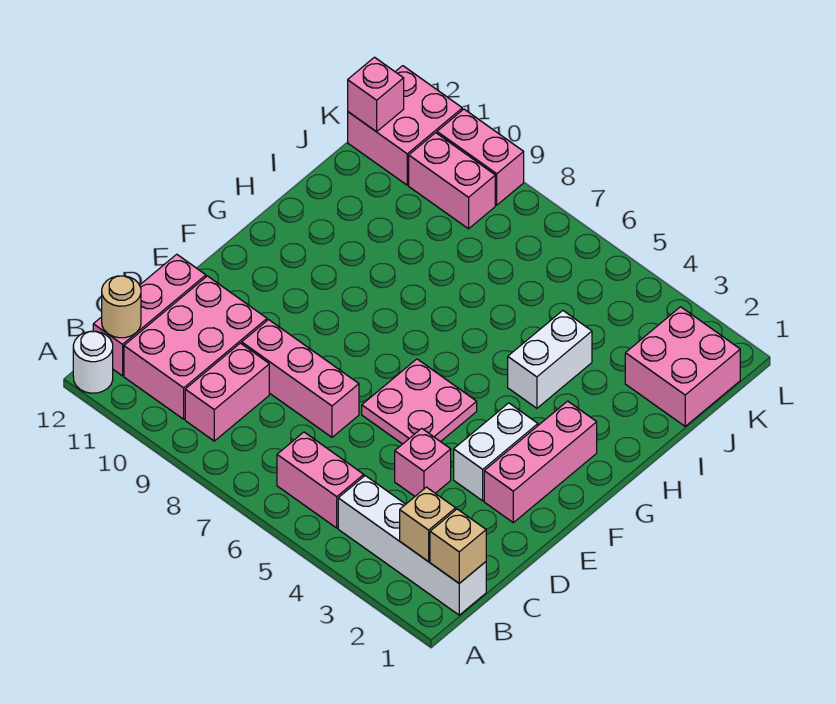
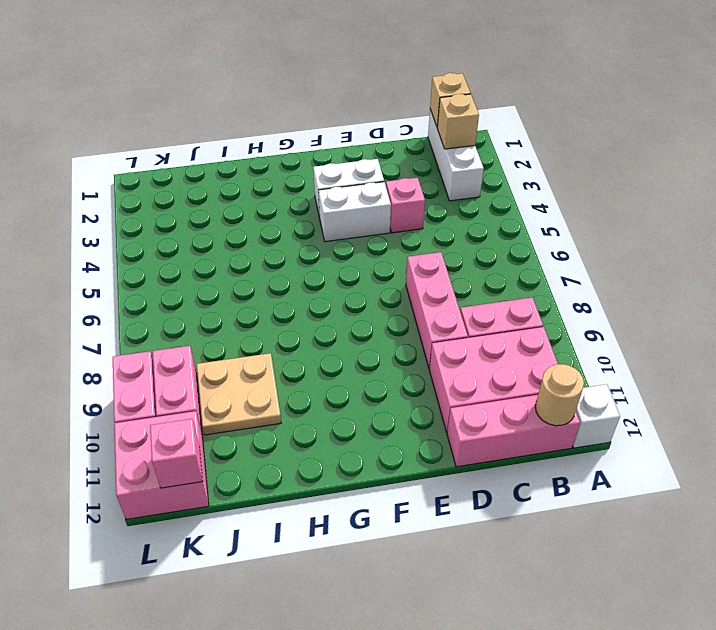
white round brick A12 level 1 -> white brick A12 level 1
white brick B1:B4 level 1 -> white brick B1:B3 level 1
pink brick B5:B6 level 1 -> none
pink brick E2:G2 level 1 -> none
pink plate E5:F6 level 1 -> none
white brick H4:I4 level 1 -> white brick E4:F4 level 1
none -> tan plate I9:J10 level 1
pink brick J1:K2 level 1 -> none

